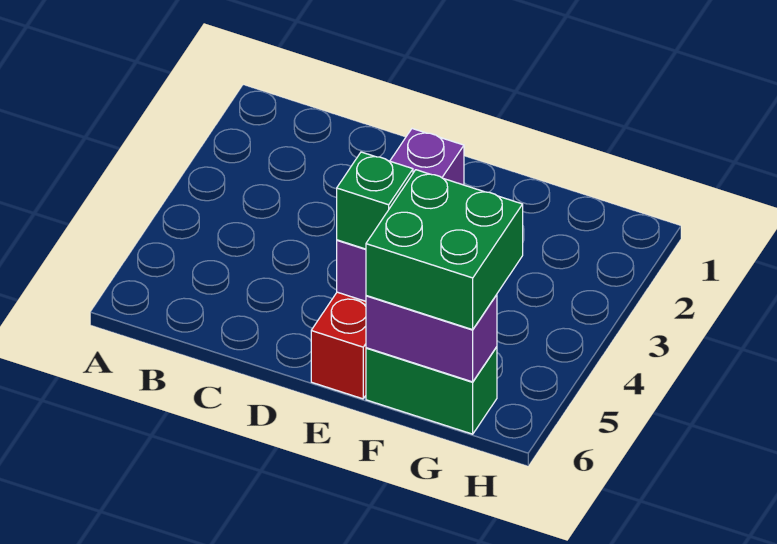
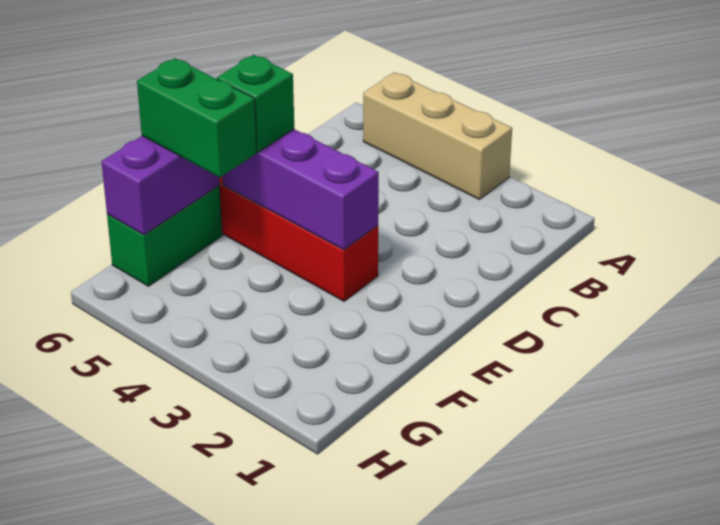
none -> tan brick A3:A5 level 1
green brick F5:G6 level 3 -> green brick F5:F6 level 3

